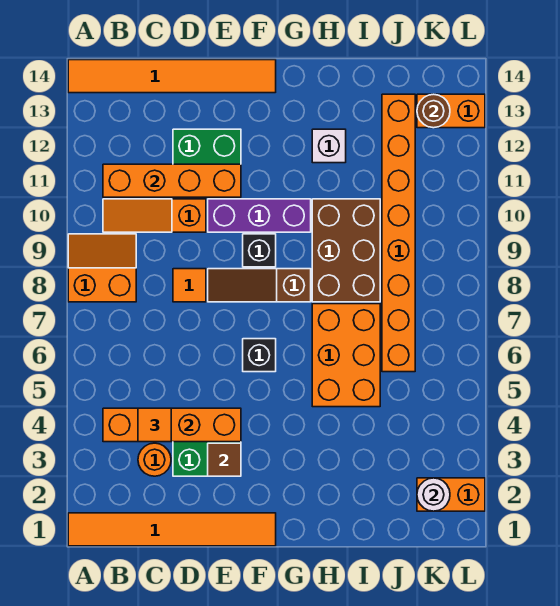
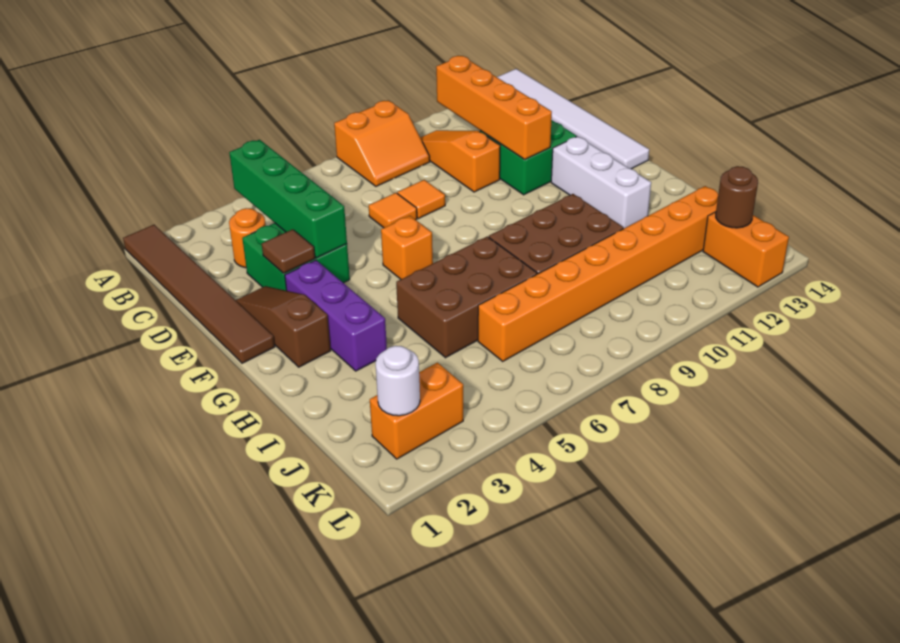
orange tile A1:F1 level 1 -> brown tile A1:F1 level 1
orange slope A8:B9 level 1 top 8 -> orange slope A8:B9 level 1 top A
orange tile A14:F14 level 1 -> white tile A14:F14 level 1
orange brick B4:E4 level 2 -> green brick B4:E4 level 2
orange tile C4 level 3 -> orange tile D7 level 1
brown slope E8:G8 level 1 top G -> brown slope E2:G2 level 1 top G
purple brick E10:G10 level 1 -> purple brick F3:H3 level 1
black brick F6 level 1 -> orange brick F6 level 1
black brick F9 level 1 -> none
orange brick H5:I7 level 1 -> brown brick H5:I7 level 1
white brick H12 level 1 -> white brick F12:H12 level 1
orange brick K2:L2 level 1 -> orange brick K2:K3 level 1

